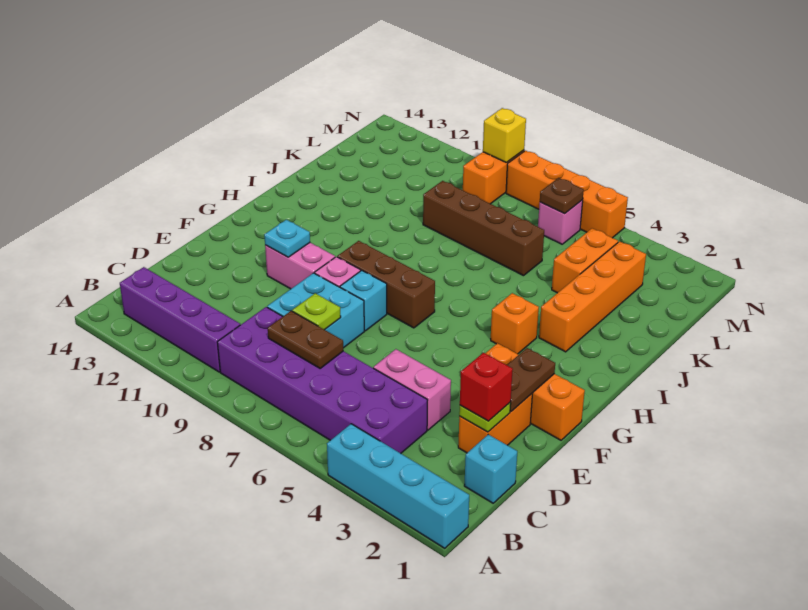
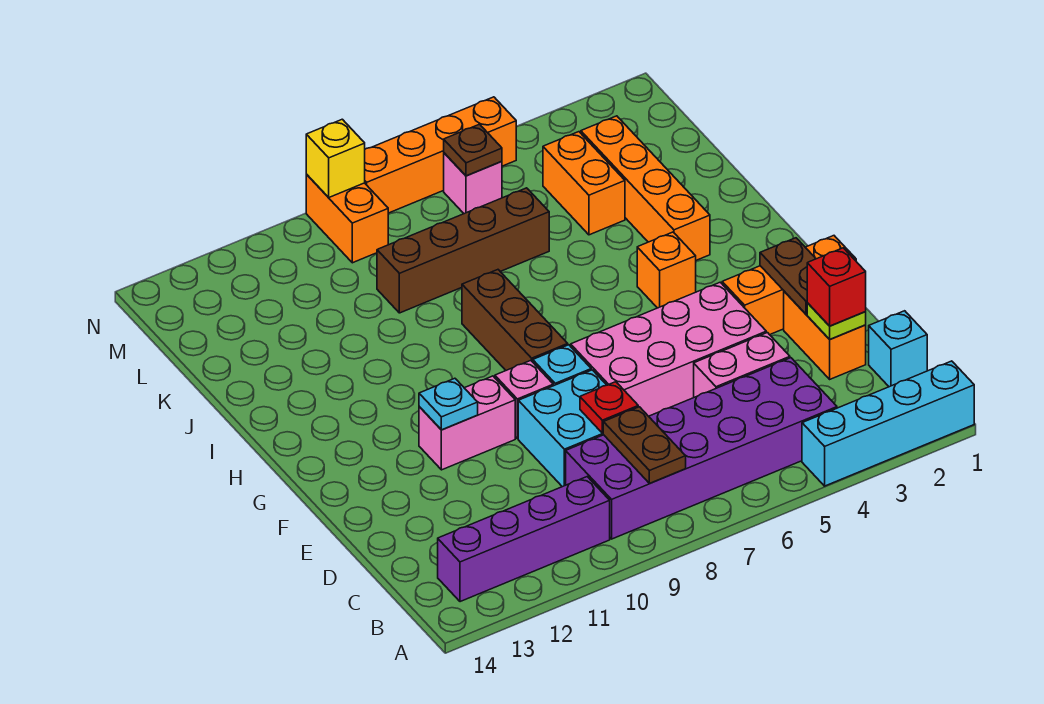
brown plate C7:C8 level 2 -> brown plate B8:C8 level 2
lime plate D8 level 2 -> red plate D8 level 2
none -> pink brick E4:F7 level 1
brown brick G7:G9 level 1 -> brown brick G8:I8 level 1

